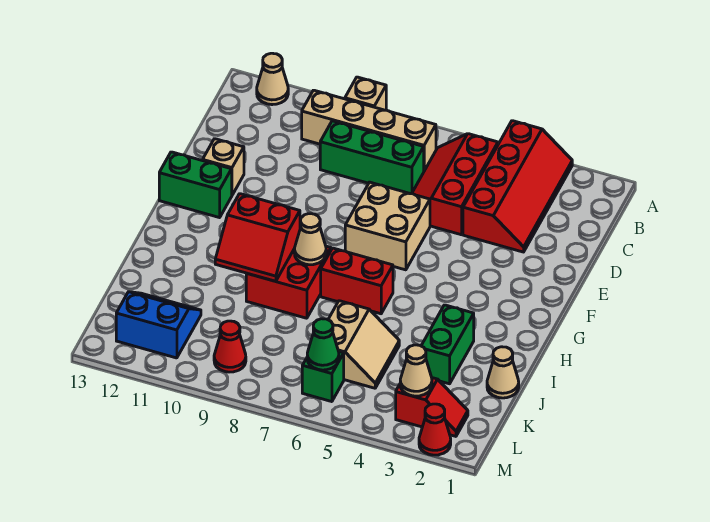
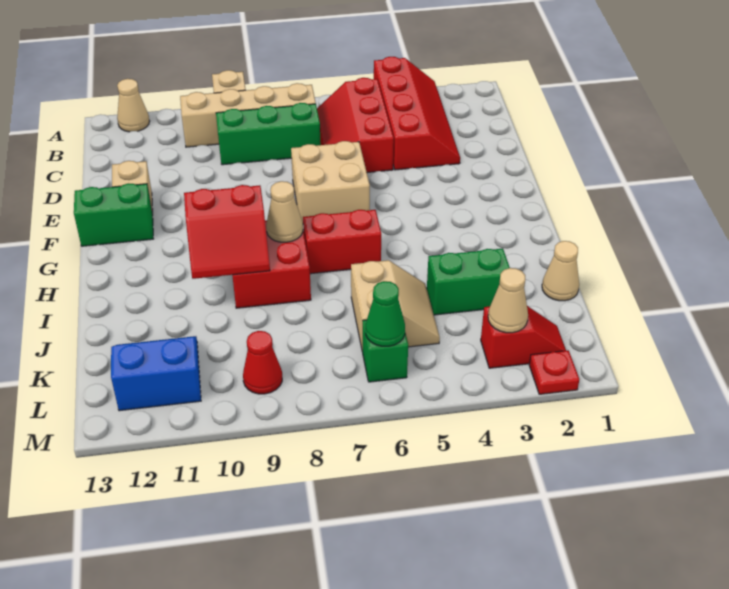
green brick I3:J3 level 1 -> green brick J3:J4 level 1
red cone M2 level 1 -> red plate M2 level 1

